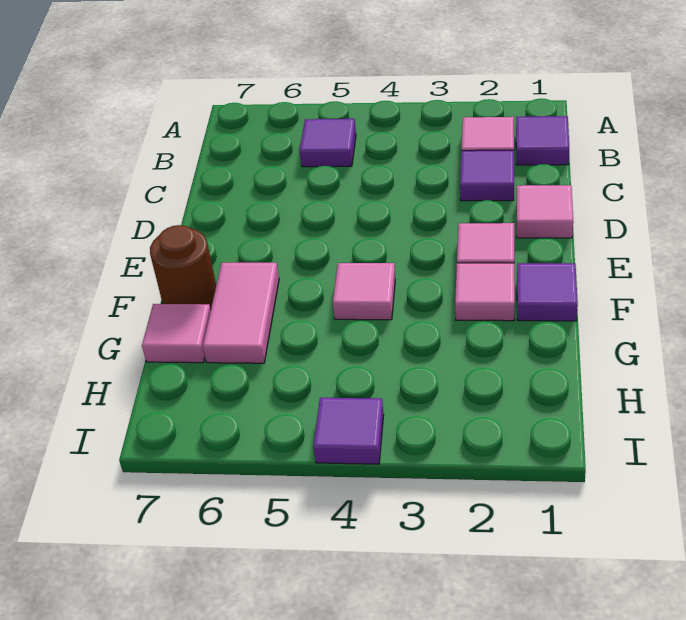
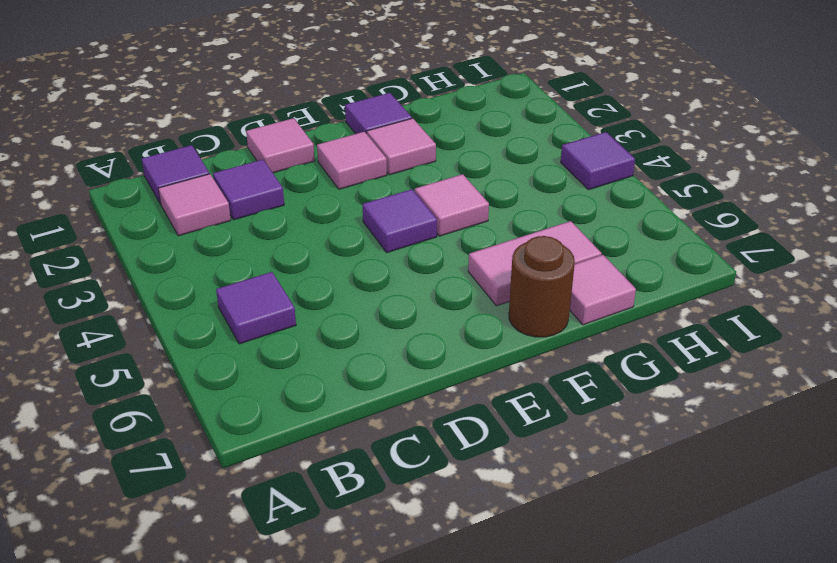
none -> purple tile E4 level 1

